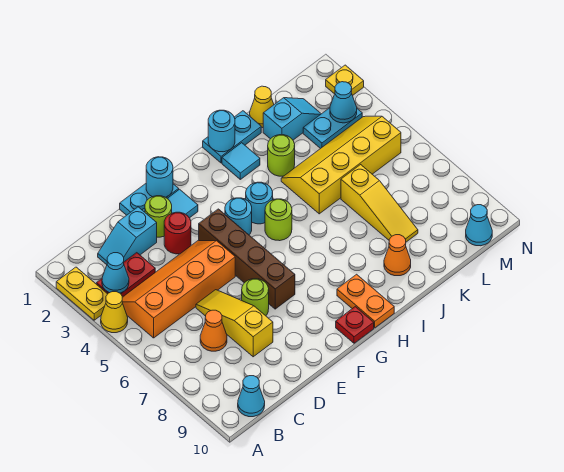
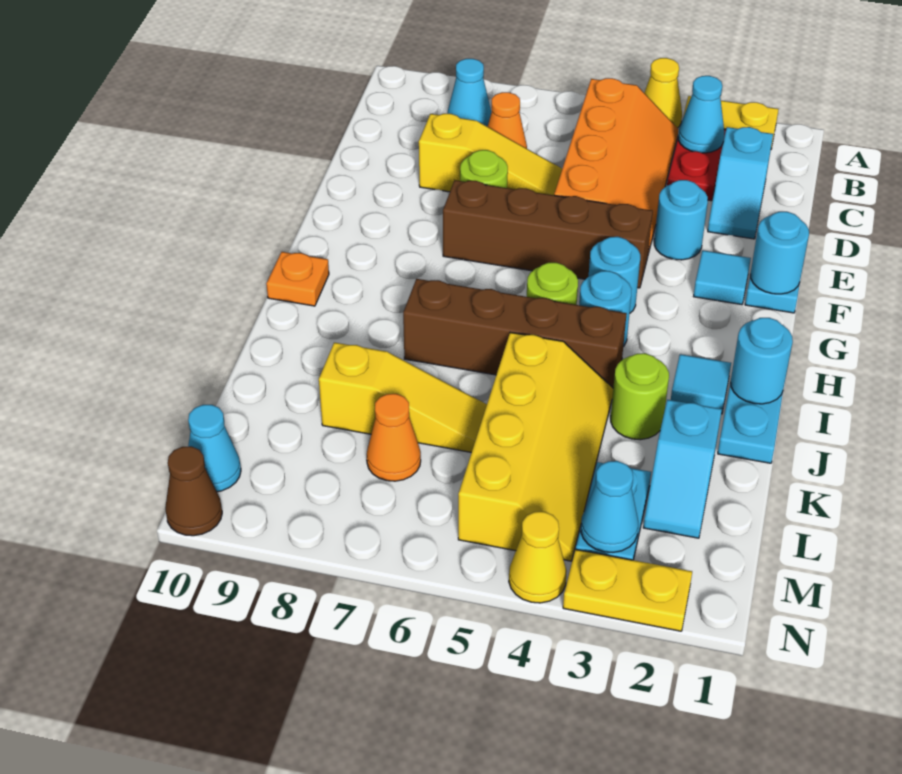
cyan cone B10 level 1 -> cyan cone B8 level 1
cyan slope C2:D2 level 1 top D -> cyan slope C2:D2 level 1 top C
lime round brick E2 level 1 -> none
red round brick E3 level 1 -> cyan round brick E3 level 1
red plate G10 level 1 -> none
orange plate H9:H10 level 1 -> orange plate H10 level 1
none -> brown brick I4:I7 level 1
orange cone J9 level 1 -> orange cone L7 level 1
yellow cone K1 level 1 -> yellow cone N4 level 1
yellow slope K6:K8 level 1 top 6 -> yellow slope K6:K8 level 1 top 8
yellow plate N2 level 1 -> yellow plate N2:N3 level 1
none -> brown cone N10 level 1

